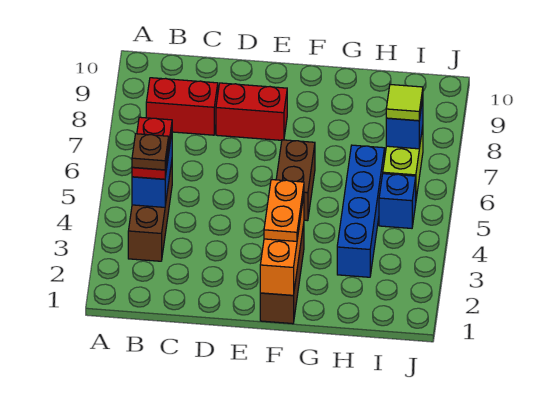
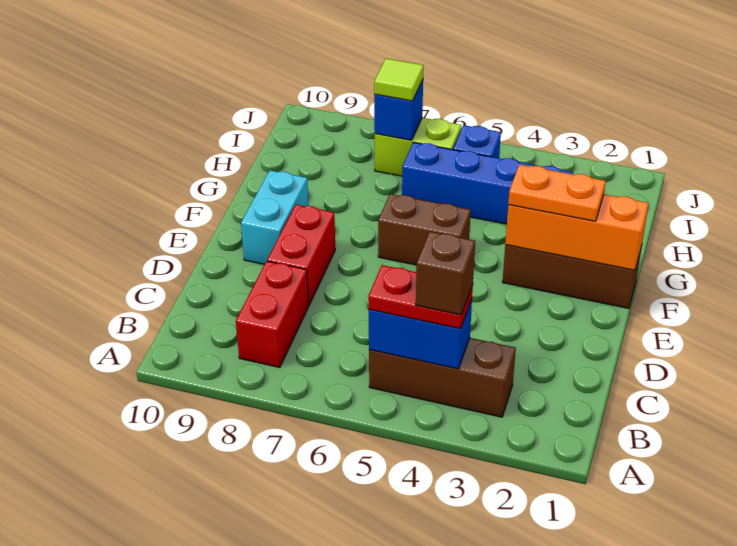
brown plate B4 level 4 -> brown brick B4 level 4
none -> cyan brick E9:F9 level 1

